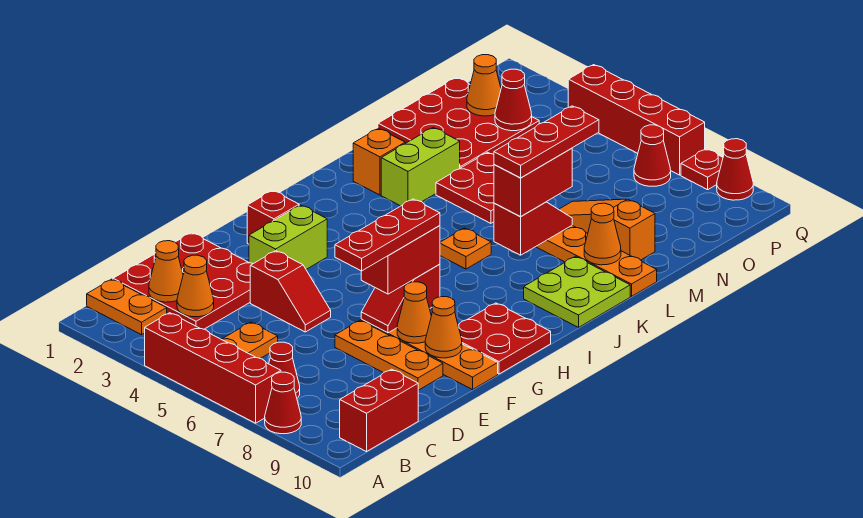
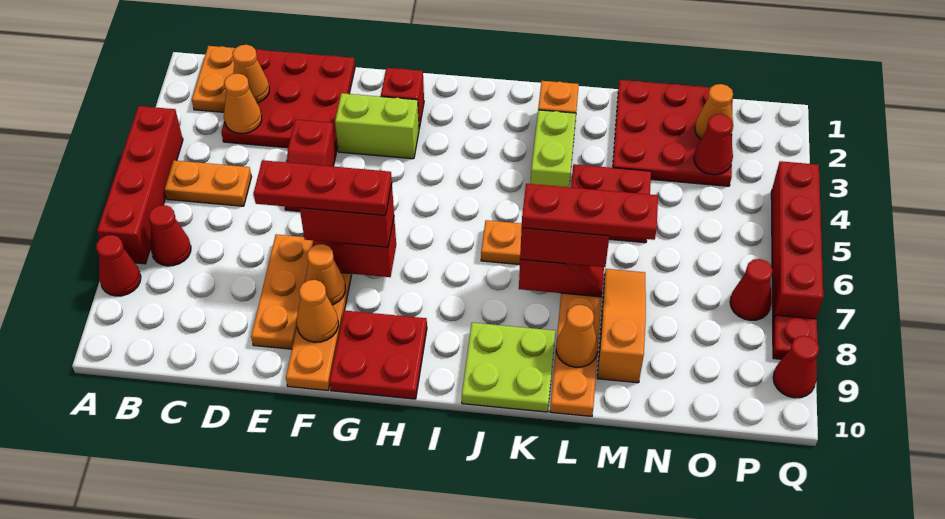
red brick B10:C10 level 1 -> none
lime brick K3:L3 level 1 -> lime brick K3:K4 level 1

